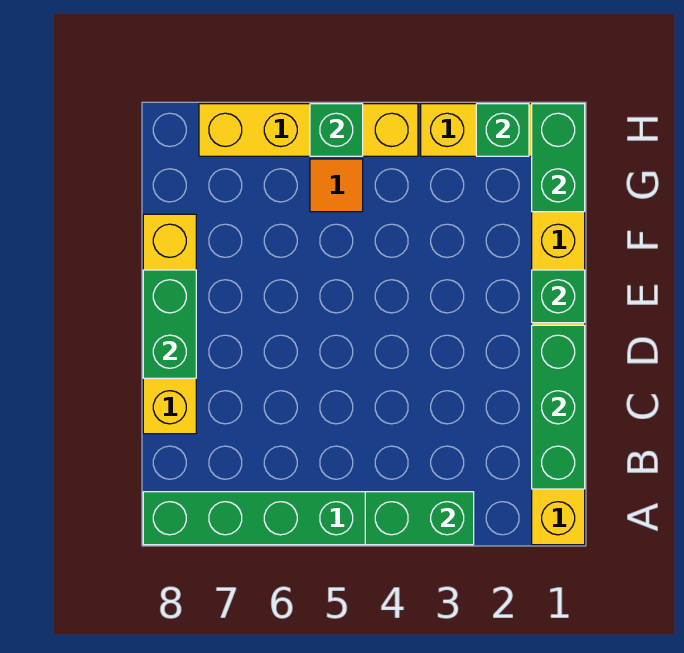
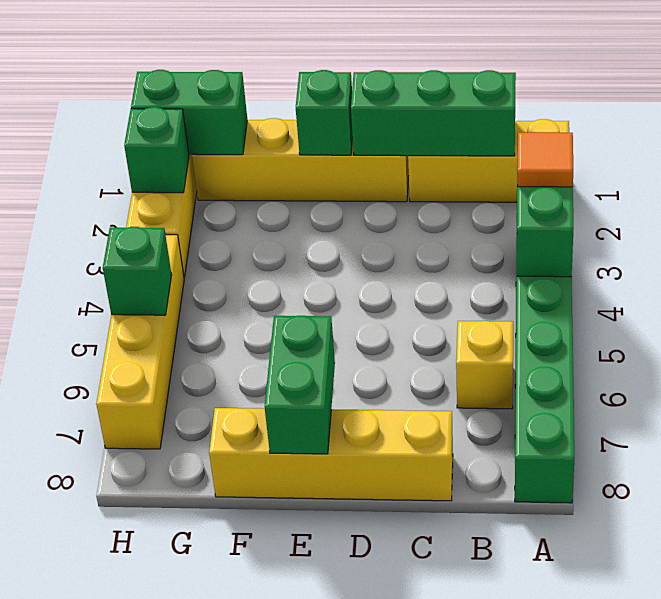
none -> yellow brick B6 level 1
green brick D8:E8 level 2 -> green brick E7:E8 level 2
orange tile G5 level 1 -> orange tile A3 level 3

